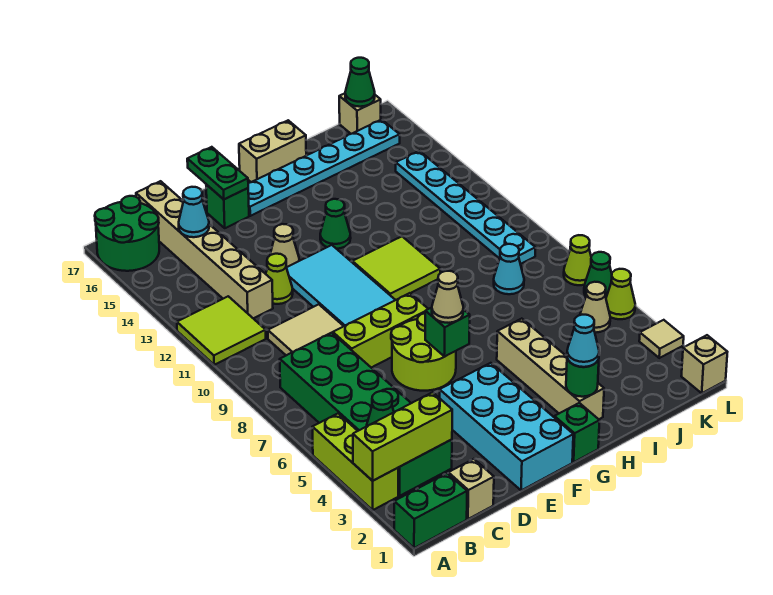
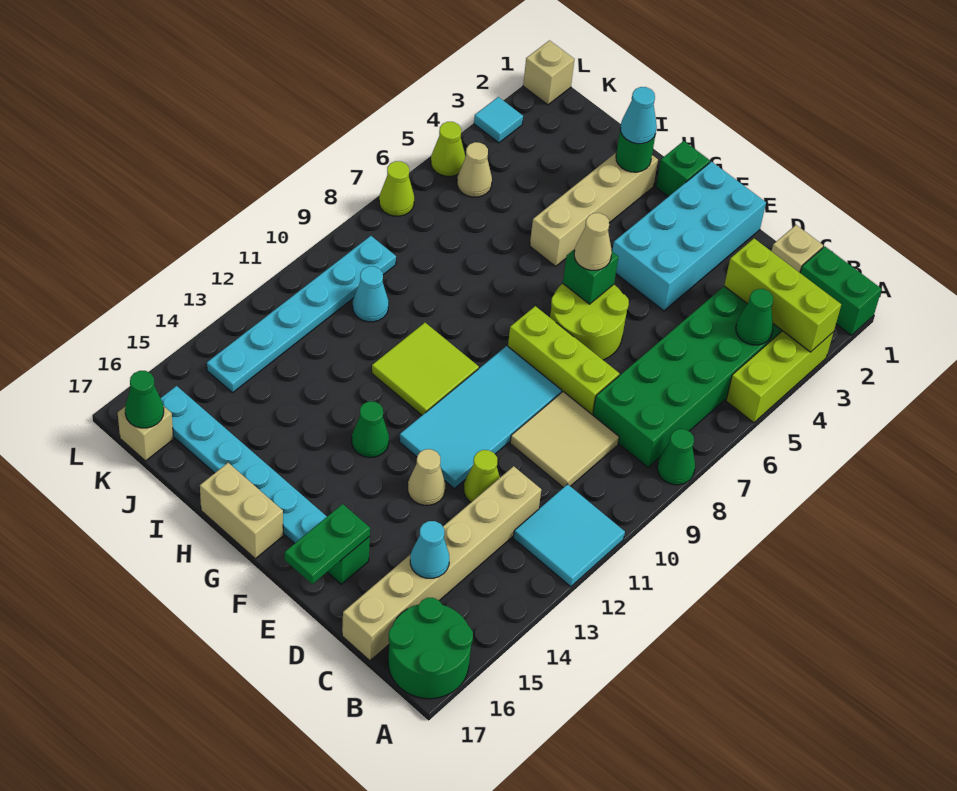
lime tile A11:B12 level 1 -> cyan tile A11:B12 level 1
cyan cone J8 level 1 -> cyan cone J10 level 1
tan tile L3 level 1 -> cyan tile L3 level 1
green cone L6 level 1 -> green cone A8 level 1

